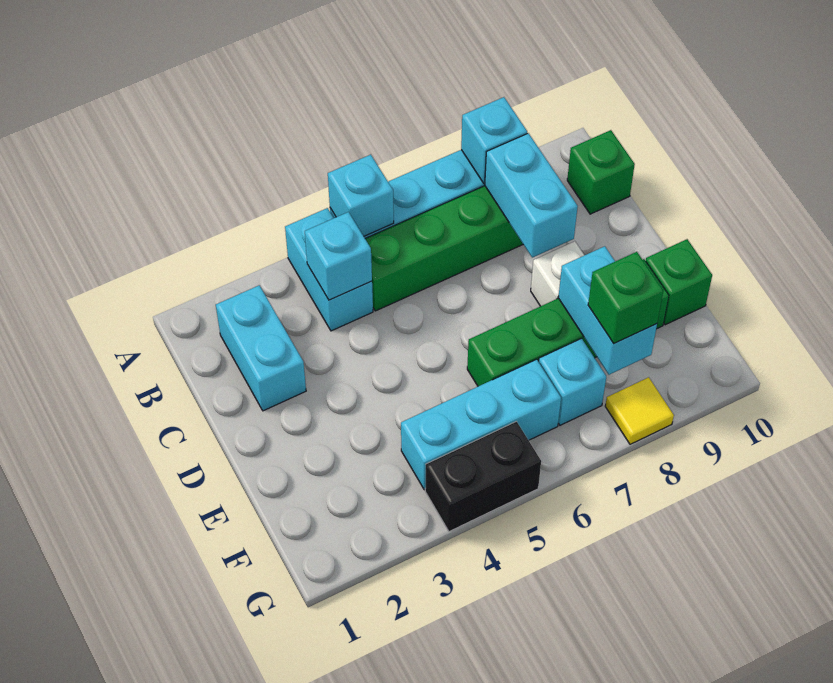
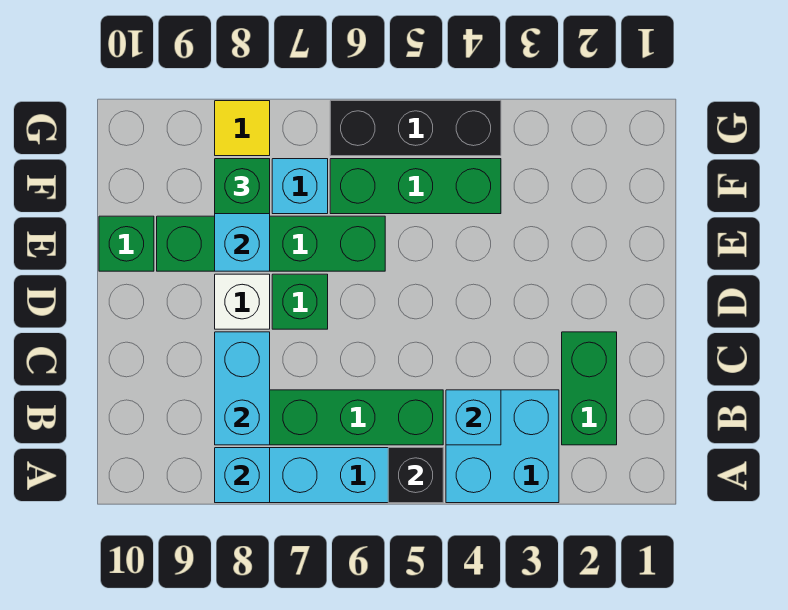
cyan brick A4:B4 level 1 -> cyan brick A3:B4 level 1
cyan brick A5 level 2 -> black brick A5 level 2
cyan brick B2:C2 level 1 -> green brick B2:C2 level 1
green brick B10 level 1 -> green brick D7 level 1
cyan brick F4:F6 level 1 -> green brick F4:F6 level 1
black brick G4:G5 level 1 -> black brick G4:G6 level 1

